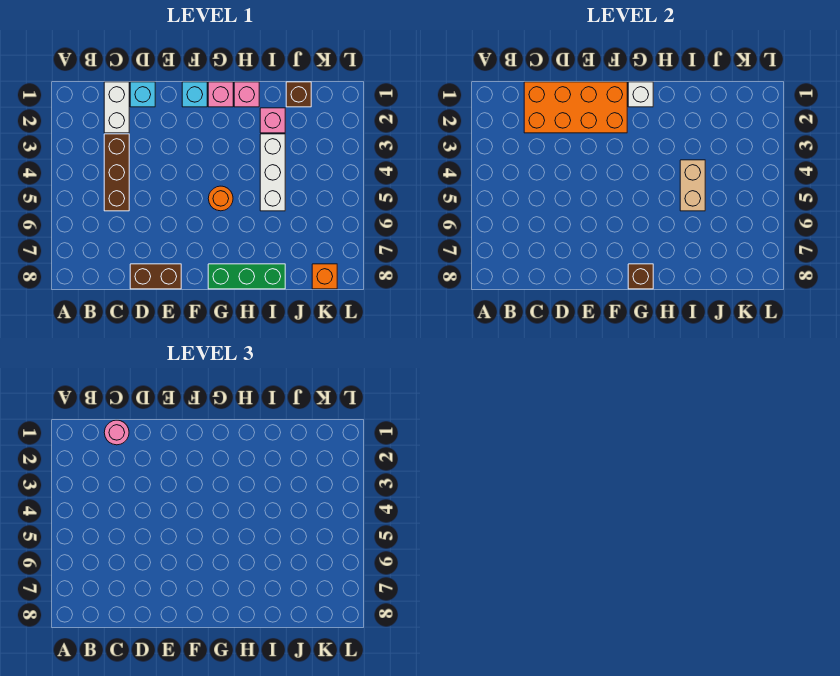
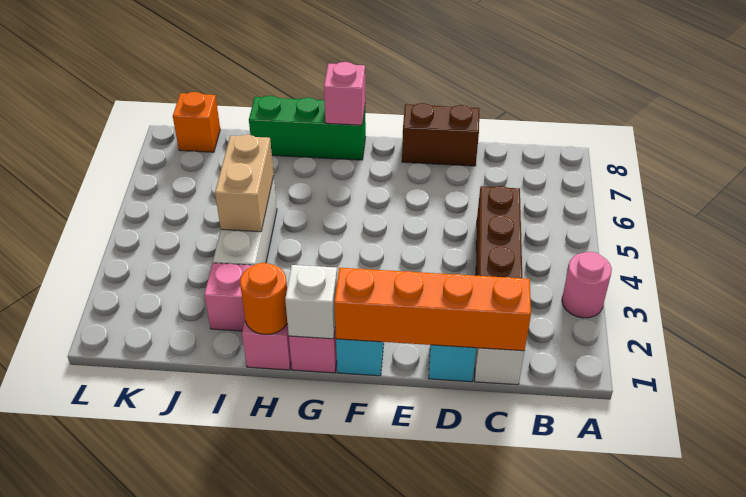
orange brick C1:F2 level 2 -> orange brick C1:F1 level 2
pink round brick C1 level 3 -> pink round brick A3 level 1
orange round brick G5 level 1 -> orange round brick H1 level 2
brown brick G8 level 2 -> pink brick G8 level 2
brown brick J1 level 1 -> none

